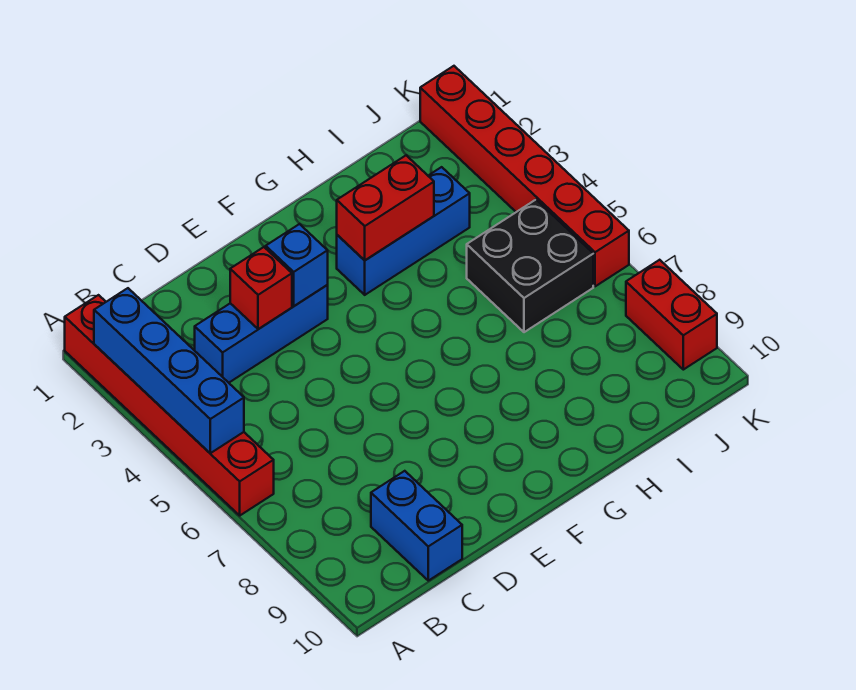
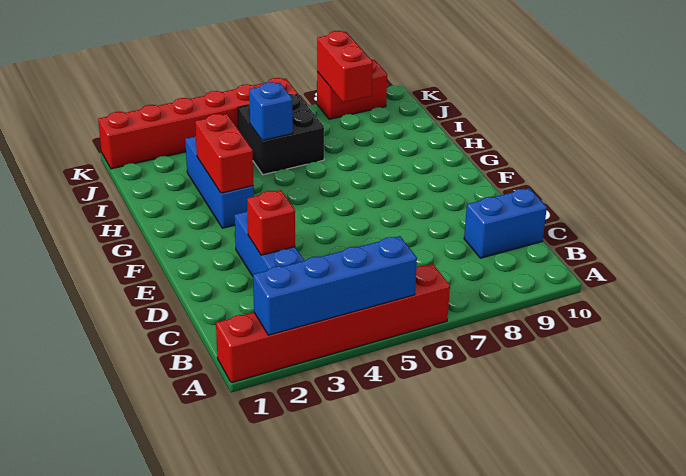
blue brick E3 level 2 -> blue brick I5 level 2
none -> red brick J8:K8 level 2

